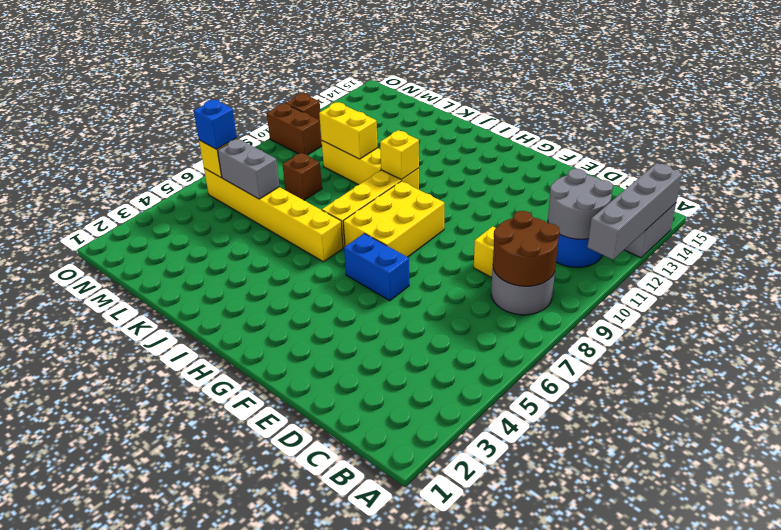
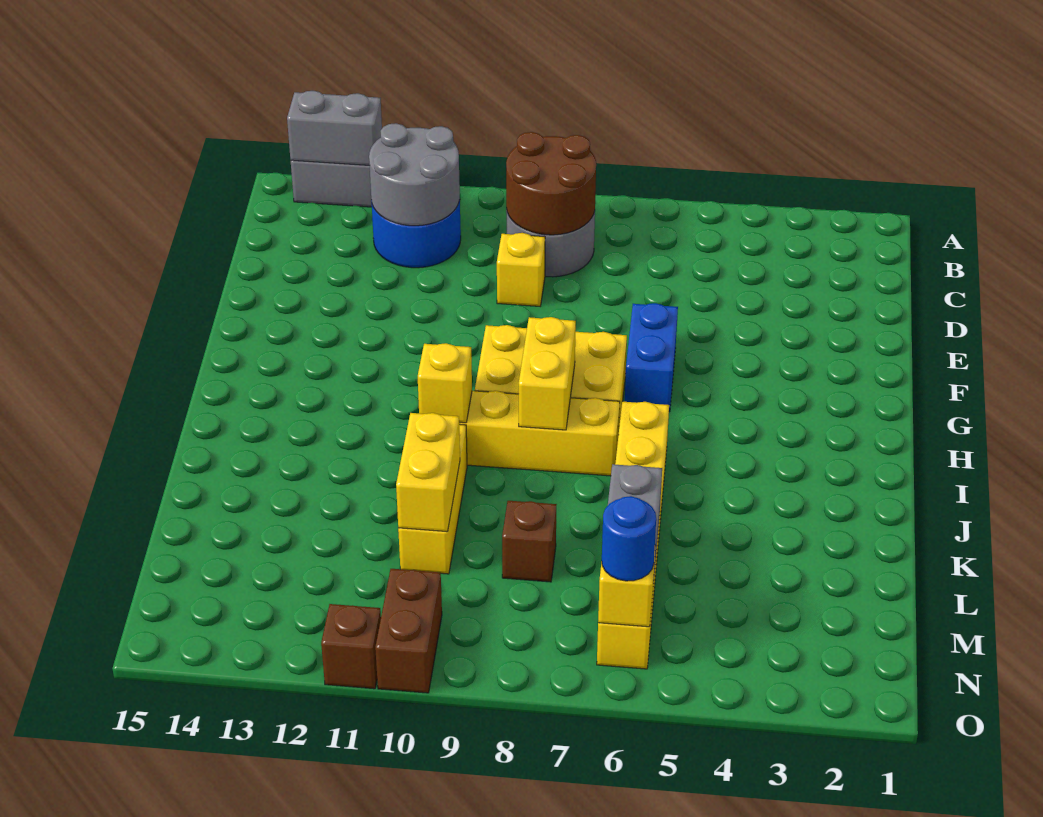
grey brick A11:A14 level 2 -> grey brick A13:A14 level 2
none -> yellow brick H8:I8 level 2
blue brick N6 level 3 -> blue round brick N6 level 3

